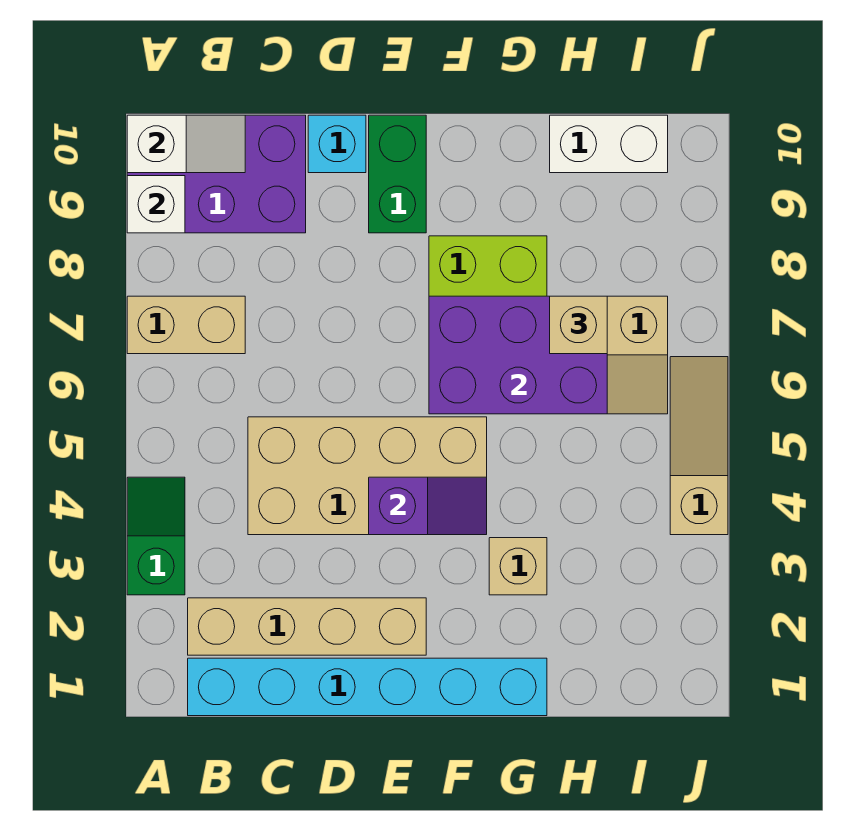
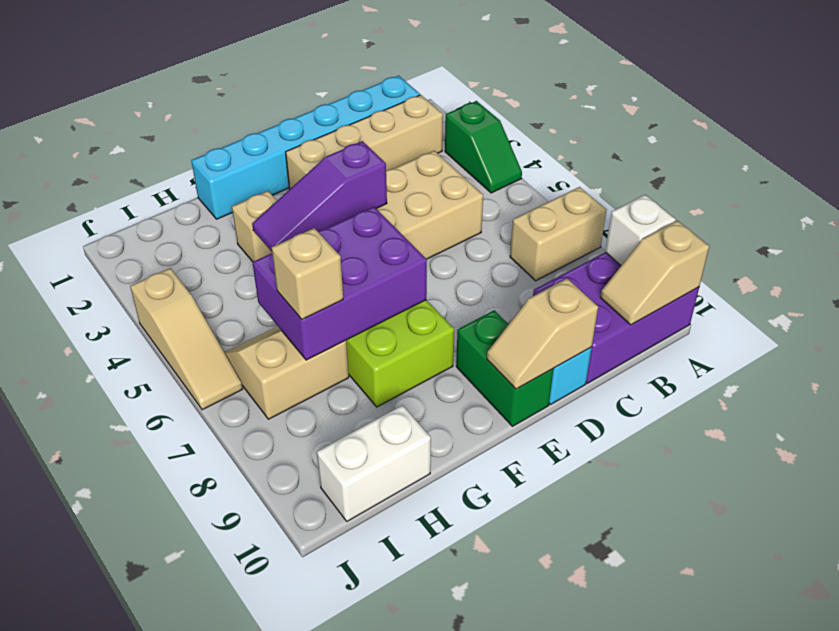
white slope A10:B10 level 2 top A -> tan slope A10:B10 level 2 top A
none -> tan slope D10:E10 level 2 top D
purple slope E4:F4 level 2 top E -> purple slope E4:G4 level 2 top E

